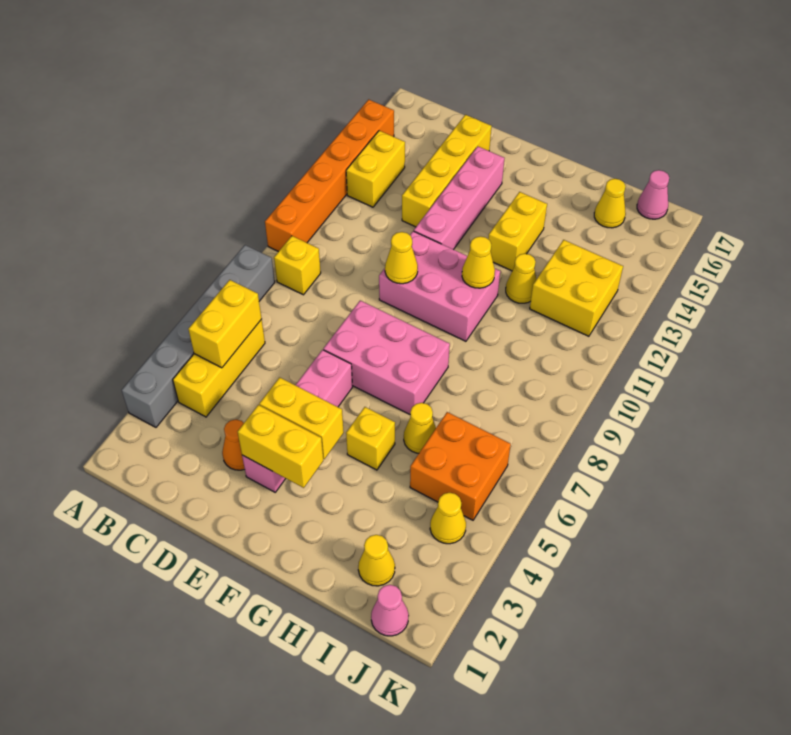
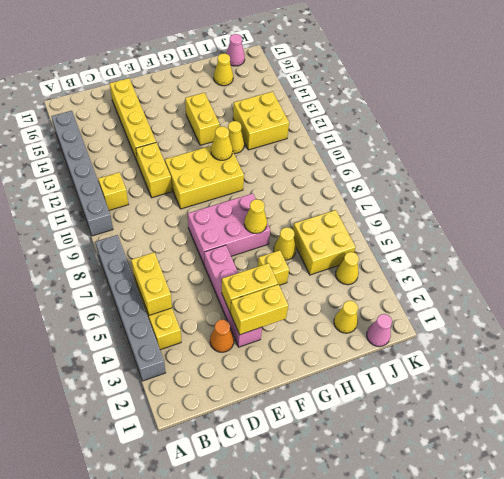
orange brick A10:A15 level 1 -> grey brick A10:A15 level 1
yellow brick B9 level 1 -> yellow brick B11 level 1
yellow brick B13:B14 level 1 -> yellow brick D11:D12 level 1
pink brick E10:G11 level 1 -> yellow brick E10:G11 level 1
yellow cone E10 level 2 -> yellow cone G7 level 2
pink brick E12:E15 level 1 -> none
orange brick I5:J6 level 1 -> yellow brick I5:J6 level 1

